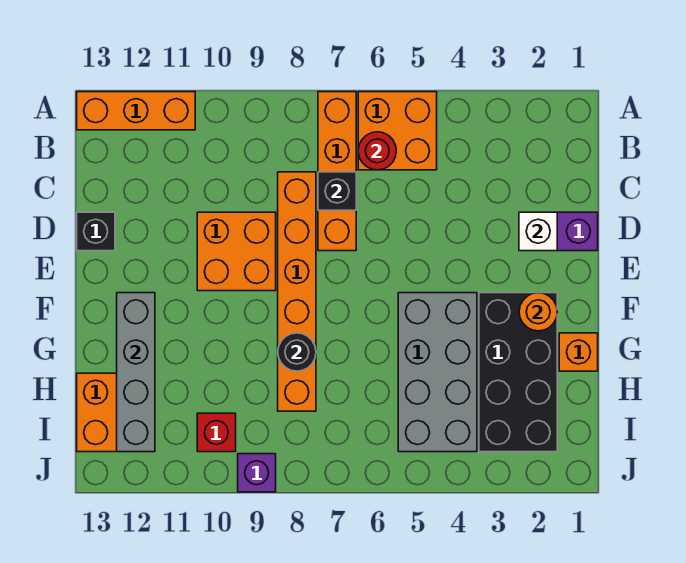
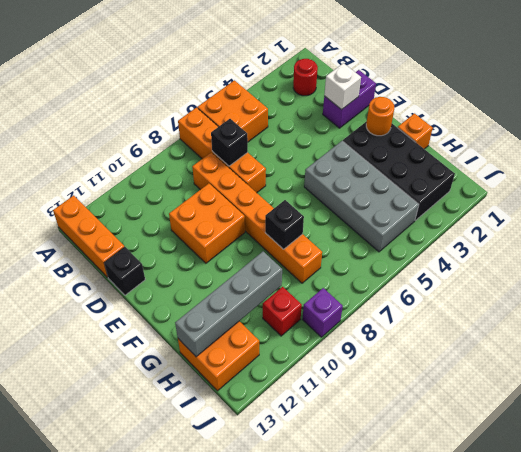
orange brick A11:A13 level 1 -> orange brick A13:C13 level 1
red round brick B6 level 2 -> red round brick B2 level 1
grey brick F12:I12 level 2 -> grey brick H10:H13 level 2
black round brick G8 level 2 -> black brick G8 level 2

